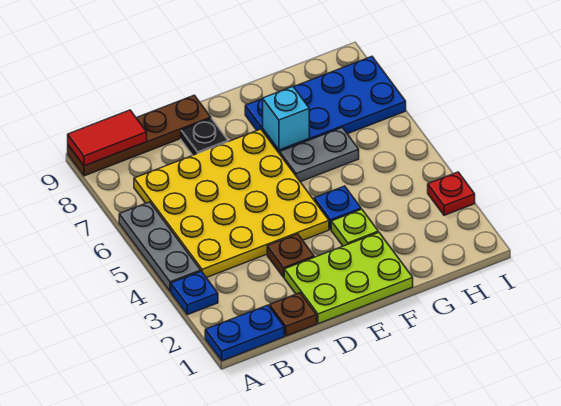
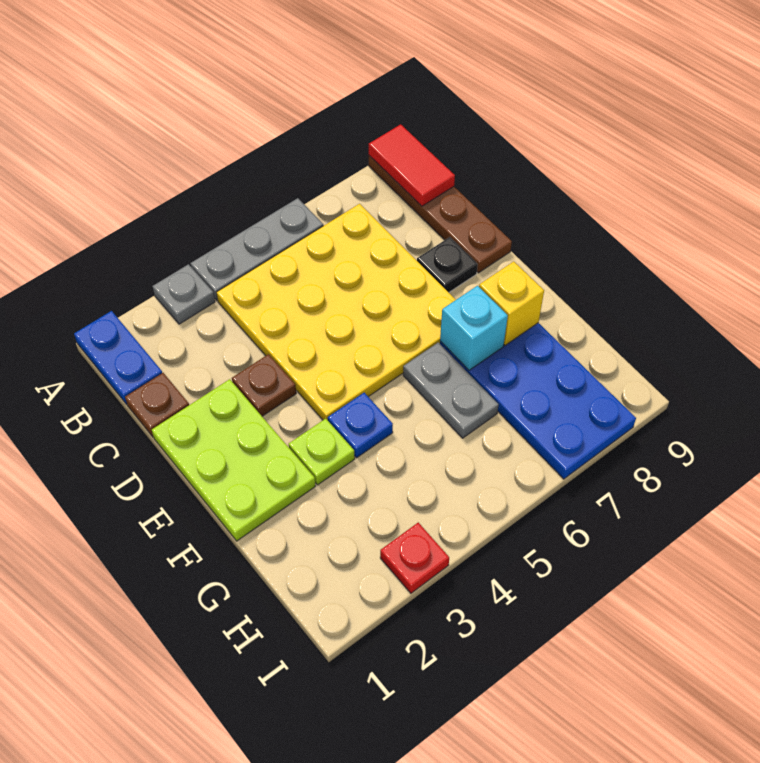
blue plate A3 level 1 -> grey plate A3 level 1
none -> yellow brick F8 level 2

